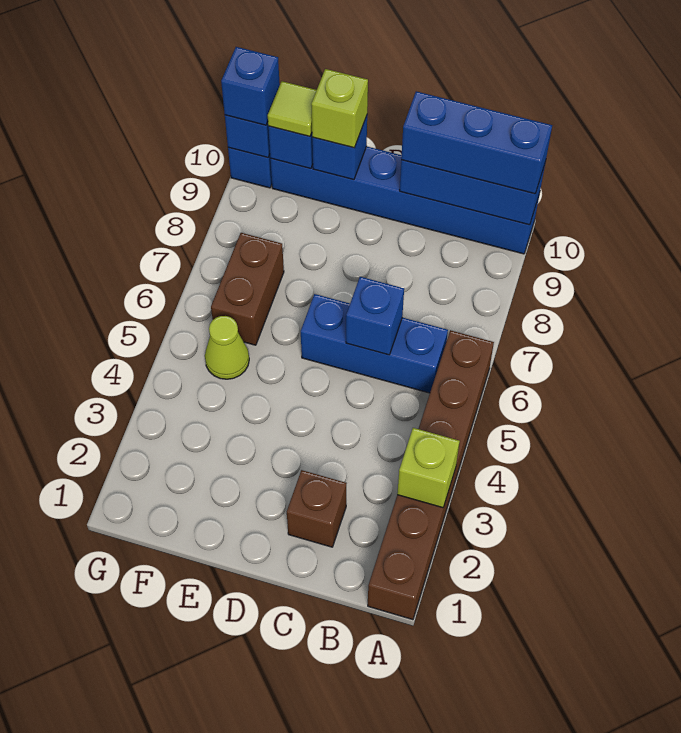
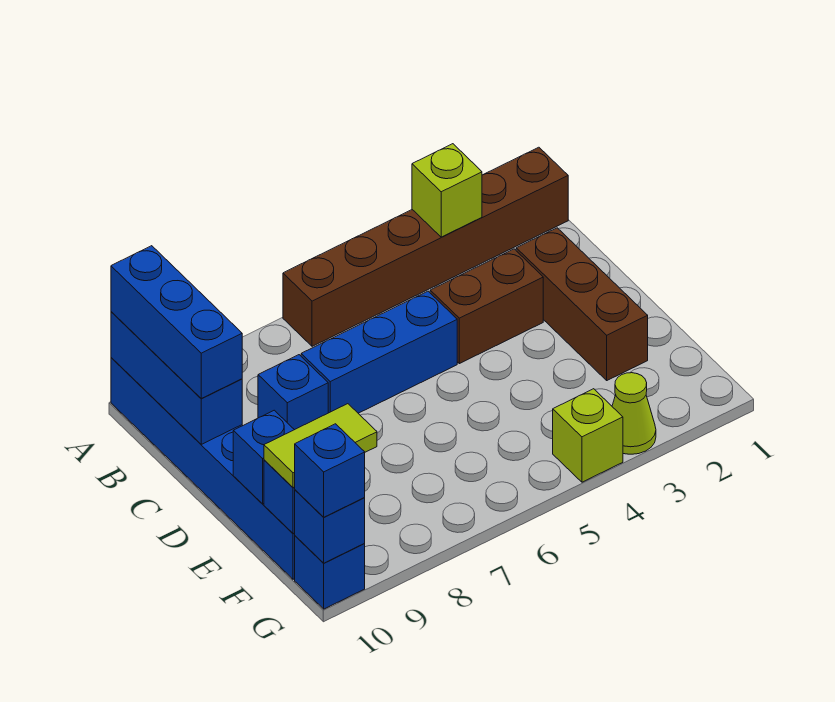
blue brick B6:D6 level 1 -> blue brick C5:C7 level 1
brown brick C2 level 1 -> brown brick C2:E2 level 1
blue brick C6 level 2 -> blue brick C8 level 1
lime brick E10 level 3 -> lime brick G4 level 1
lime cone F5 level 1 -> lime cone G3 level 1
brown brick F6:F7 level 1 -> brown brick C3:C4 level 1
lime tile F10 level 3 -> lime tile F9:F10 level 3

